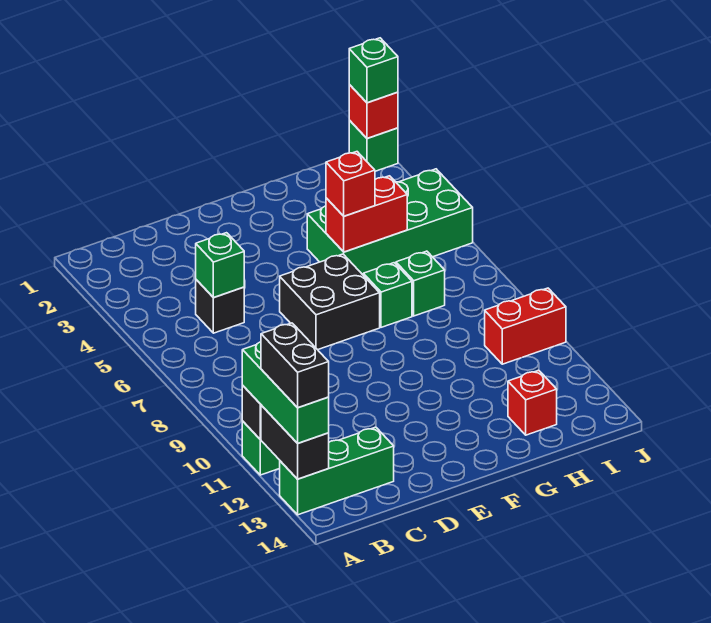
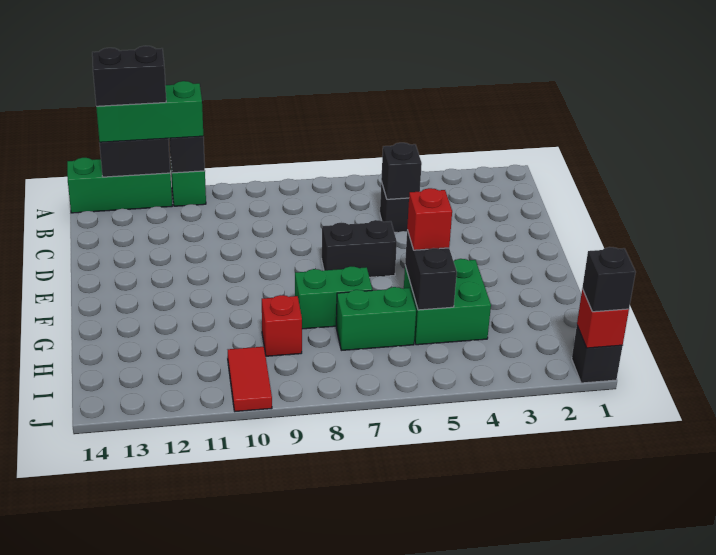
green brick A13:C13 level 1 -> green brick A12:A14 level 1
green brick C5 level 2 -> black brick C5 level 2
black brick E6:F7 level 1 -> black brick E6:E7 level 1
green brick G4:J5 level 1 -> green brick G4:H5 level 1
red brick G5:H5 level 2 -> black brick G5:H5 level 2
green brick G7 level 1 -> green brick G7:G8 level 1
green brick H7 level 1 -> green brick H6:H7 level 1
red brick H13 level 1 -> red brick H9 level 1
red brick I10:J10 level 1 -> red tile I10:J10 level 1
green brick J1 level 1 -> black brick J1 level 1
green brick J1 level 3 -> black brick J1 level 3

